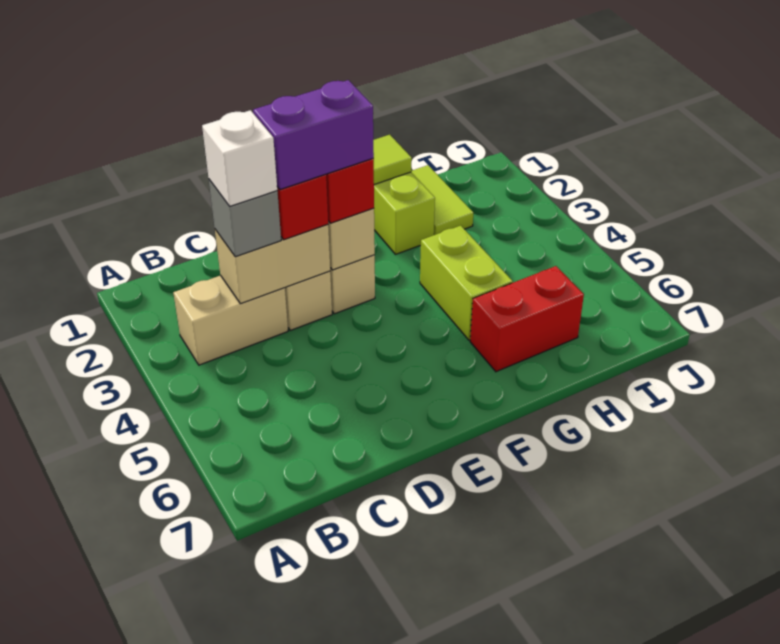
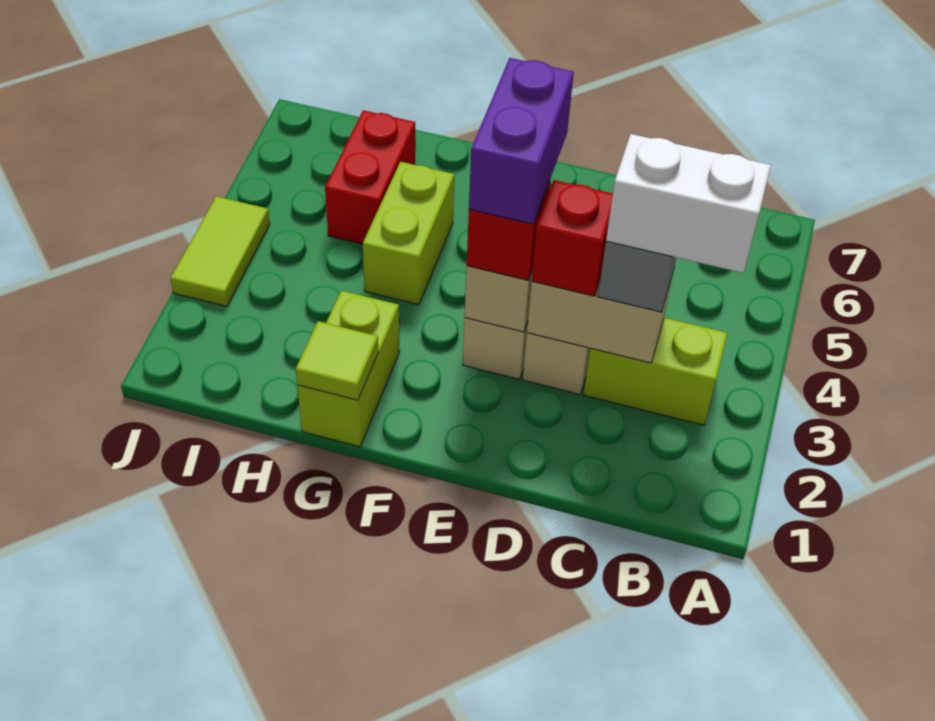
tan brick B3:C3 level 1 -> lime brick B3:C3 level 1
white brick C3 level 4 -> white brick B3:C3 level 4
purple brick D3:E3 level 4 -> purple brick E3:E4 level 4
red brick G6:H6 level 1 -> red brick H5:H6 level 1
lime tile H1:H2 level 1 -> lime tile J3:J4 level 1

